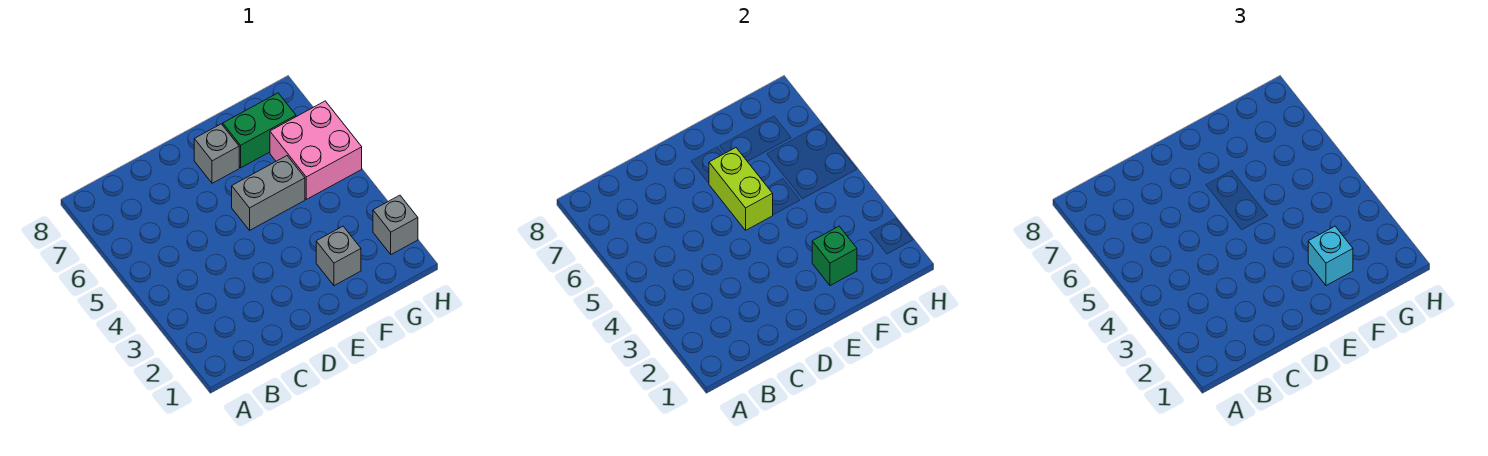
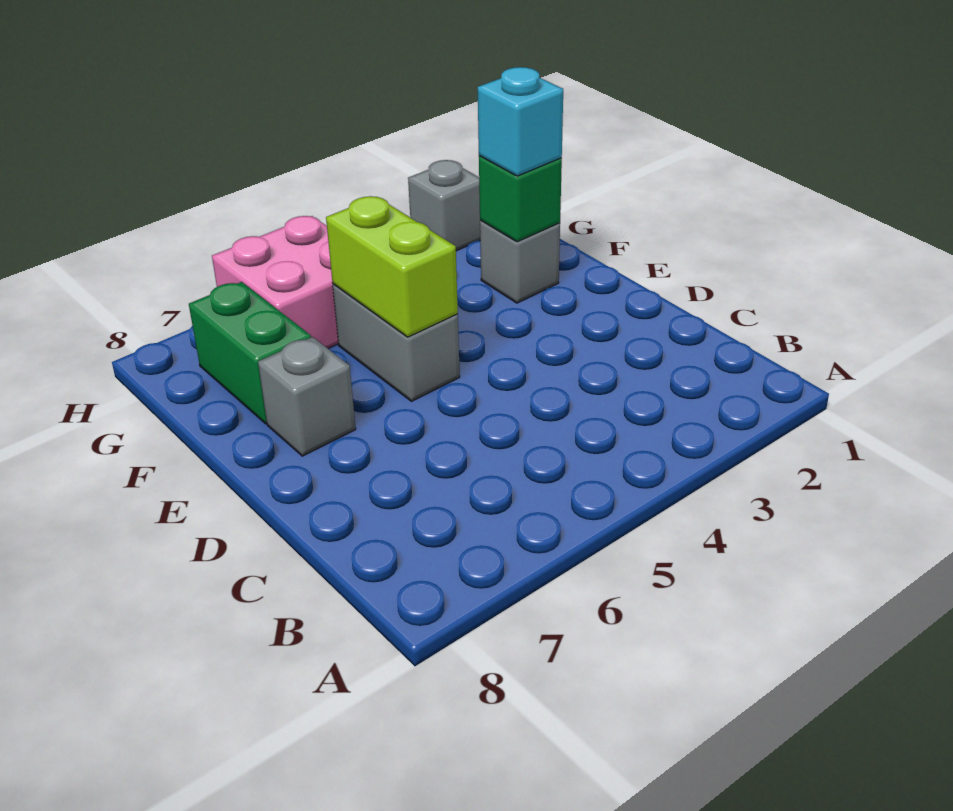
lime brick E5:E6 level 2 -> lime brick E5:F5 level 2

